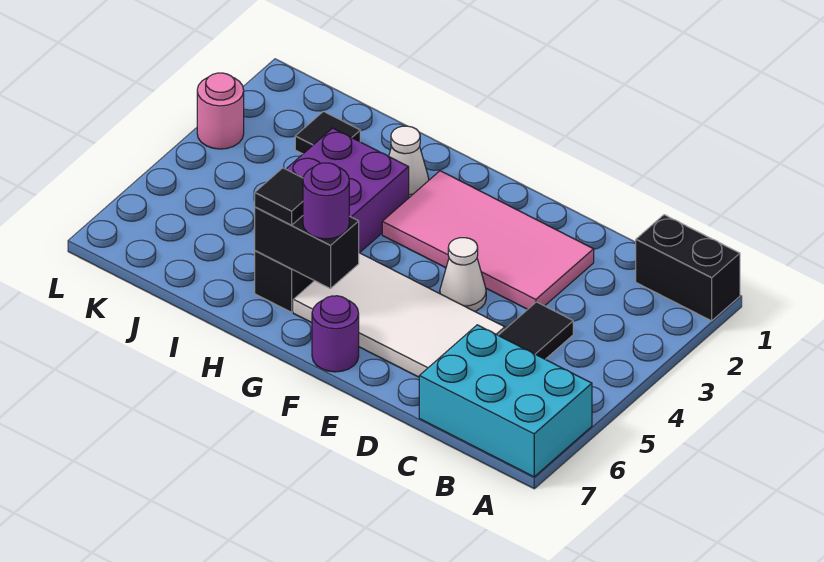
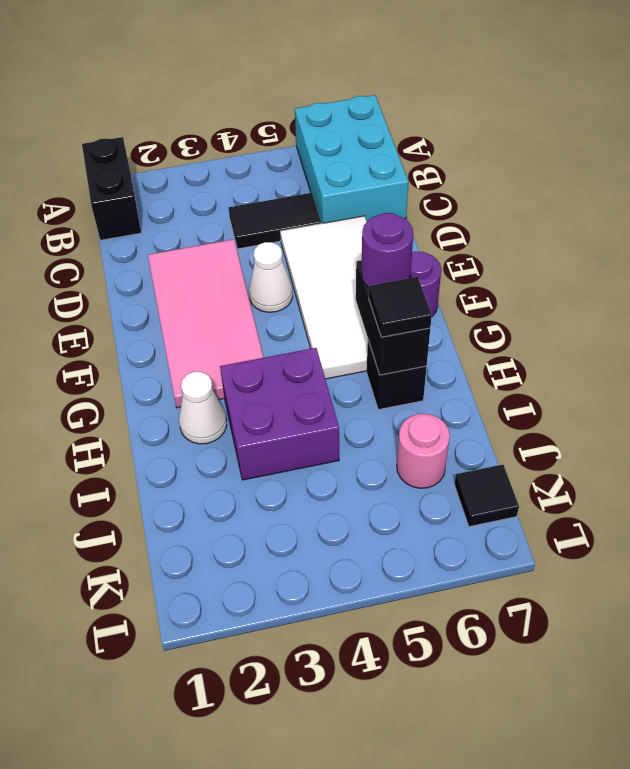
black tile J2 level 1 -> black tile K7 level 1
pink round brick L3 level 1 -> pink round brick J6 level 1

